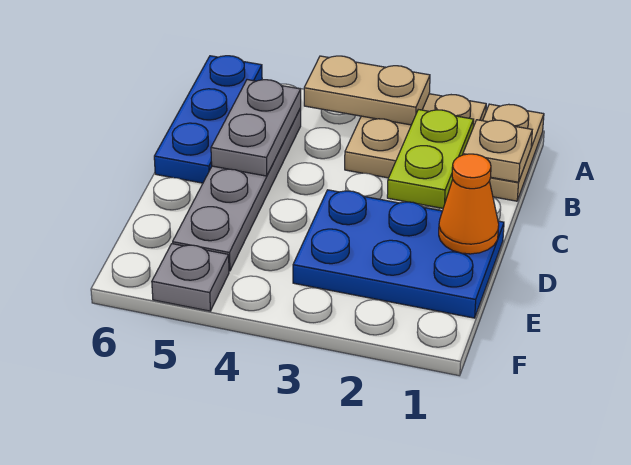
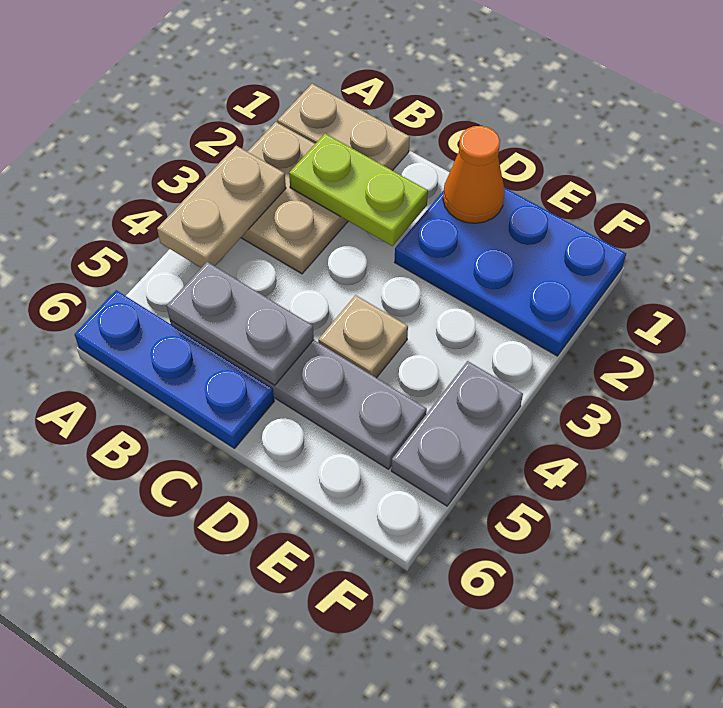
tan plate B1 level 2 -> tan plate D4 level 1
blue plate D1:E3 level 1 -> blue plate D1:F2 level 1
grey plate F5 level 1 -> grey plate F4:F5 level 1

